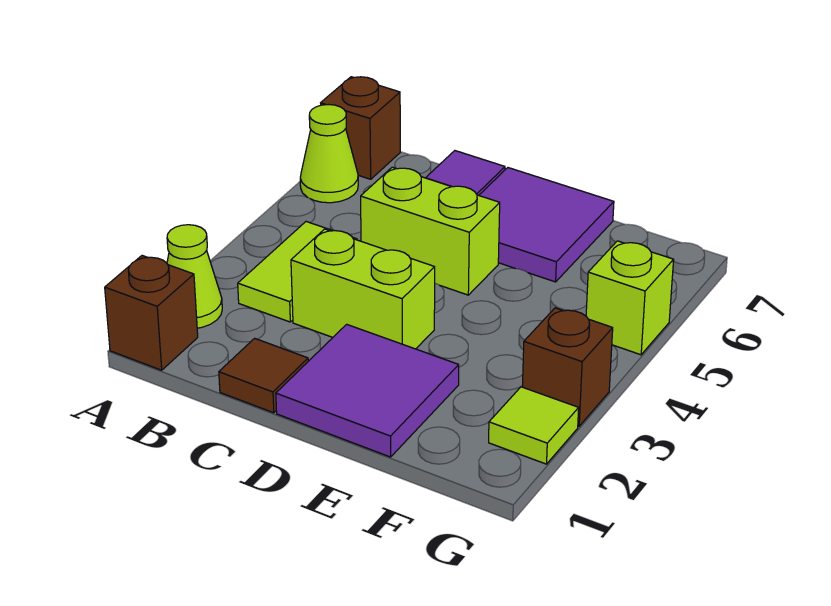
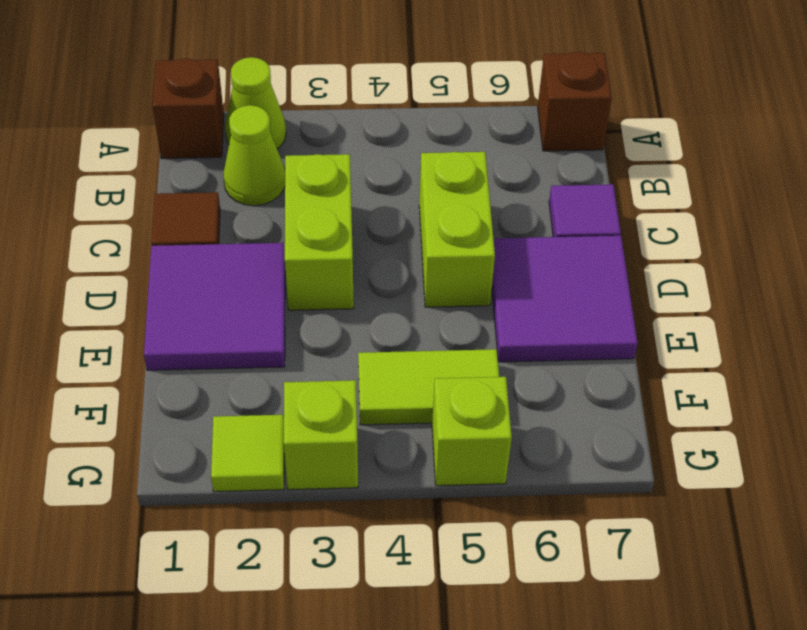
lime cone A6 level 1 -> lime cone B2 level 1
lime tile B3:B4 level 1 -> lime tile F4:F5 level 1
brown brick G3 level 1 -> lime brick G3 level 1

